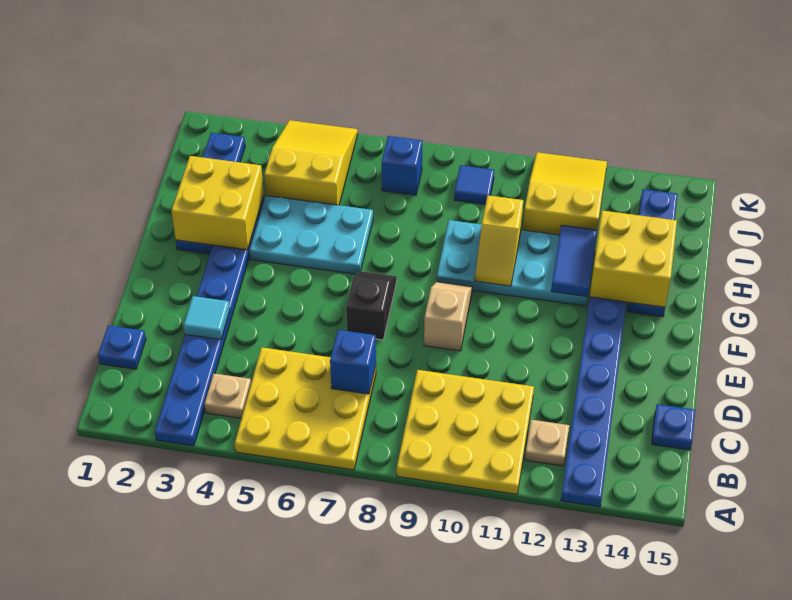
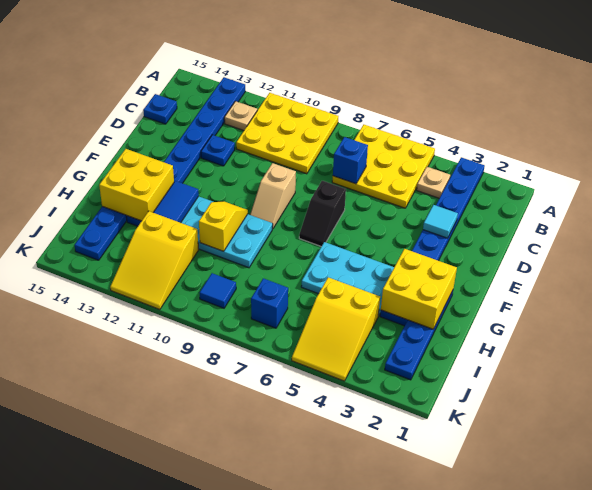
blue plate C1 level 1 -> blue plate D12 level 1

